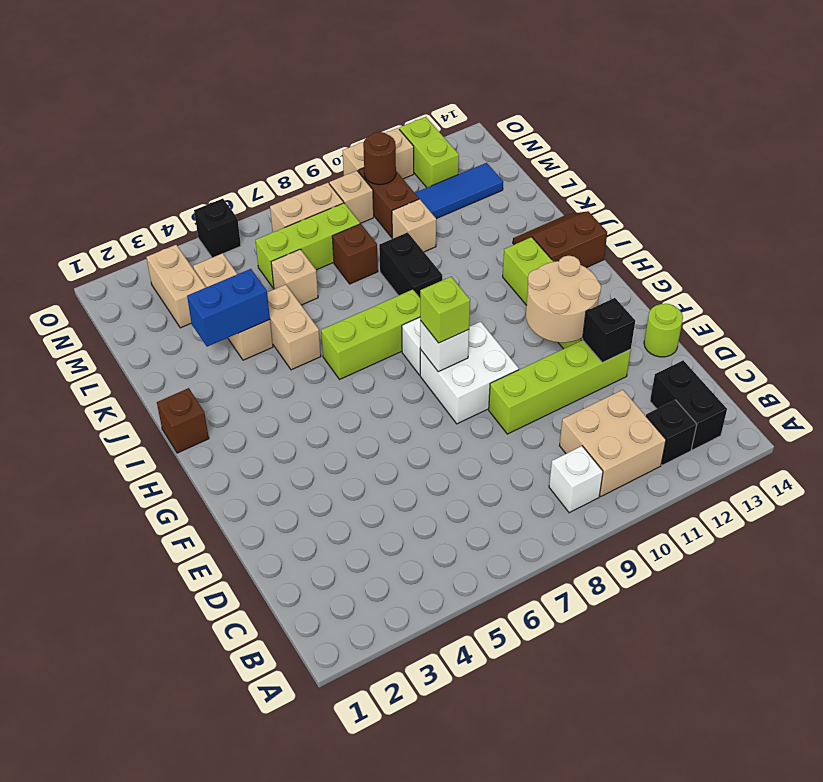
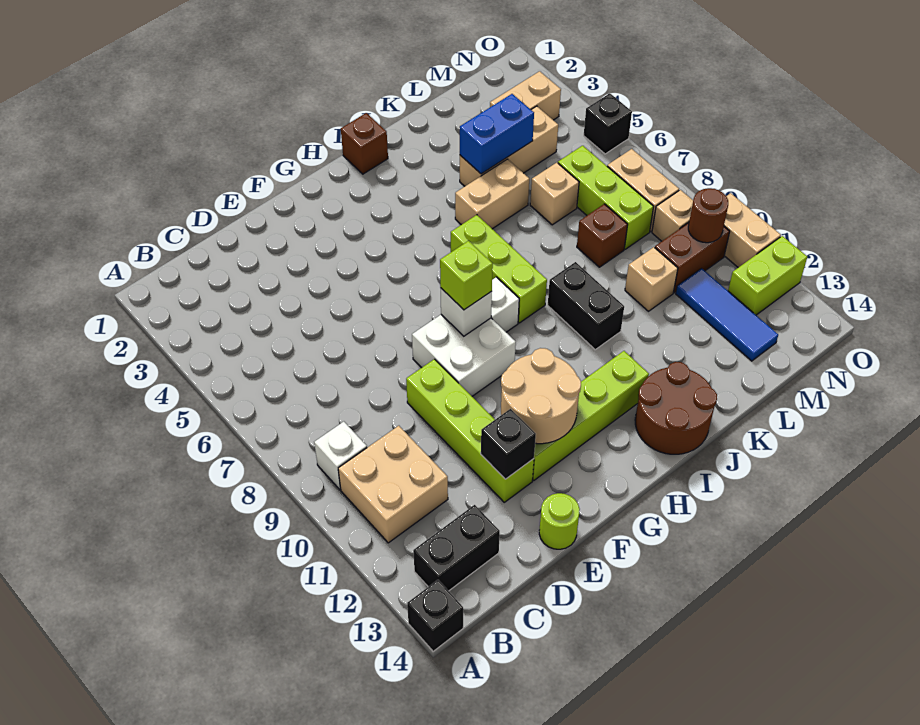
black brick B12 level 1 -> black brick A14 level 1
brown slope I13:J14 level 1 top I -> brown round brick I13:J14 level 1
black brick J9:K9 level 1 -> black brick J9:J10 level 1
blue brick K3:K4 level 2 -> blue brick K4:L4 level 2

